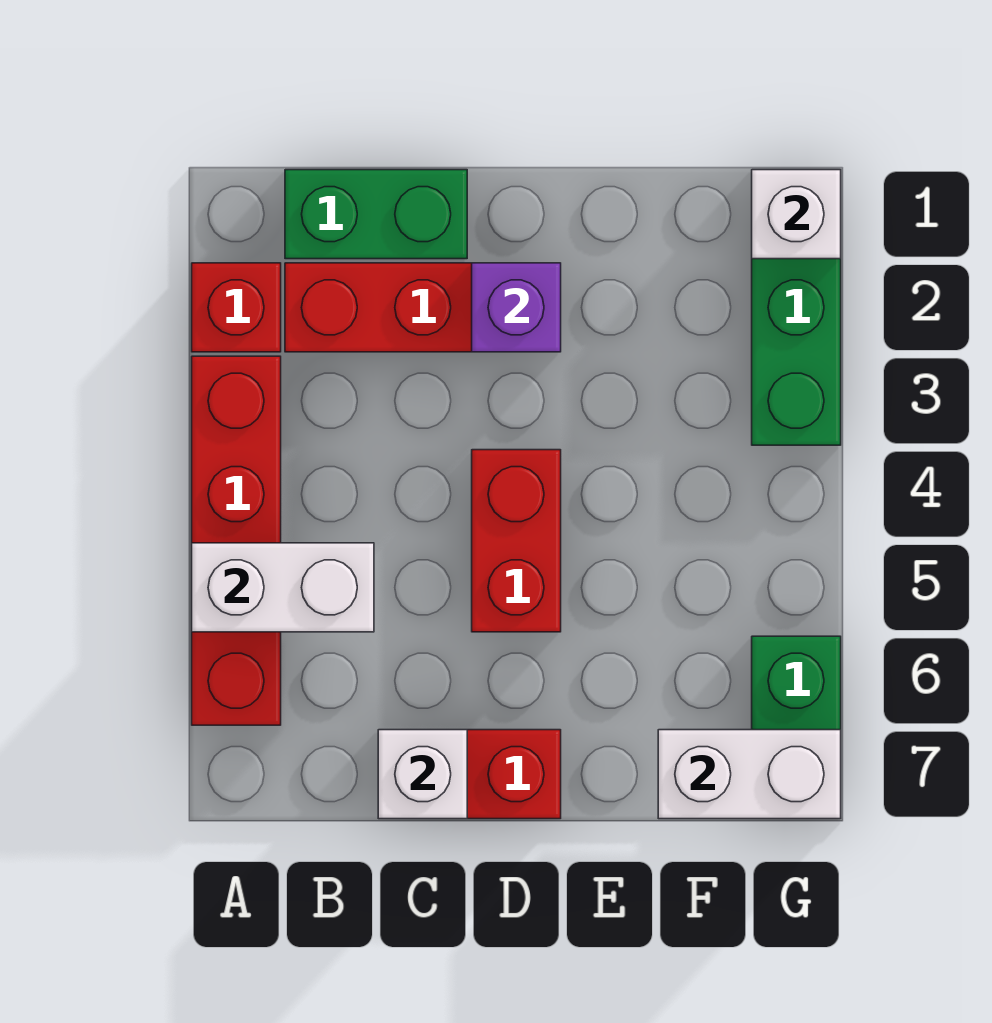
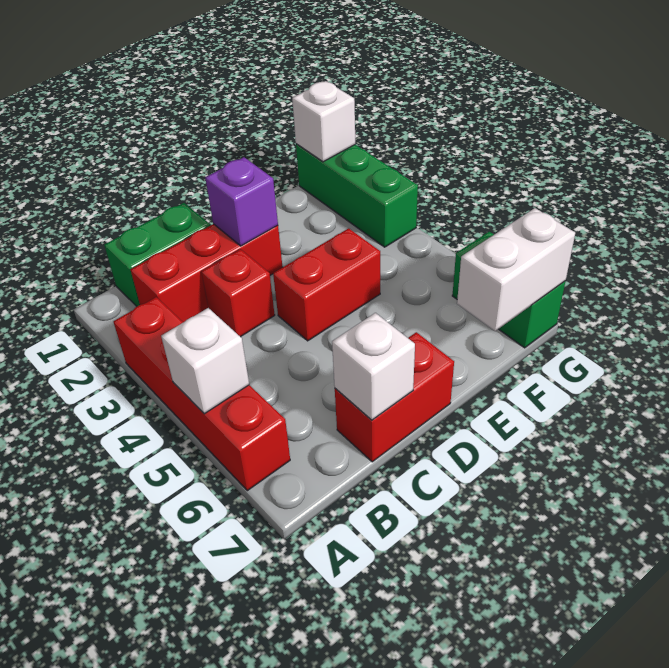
red brick A2 level 1 -> red brick C3 level 1
white brick A5:B5 level 2 -> white brick A5 level 2
red brick D4:D5 level 1 -> red brick D4:E4 level 1

